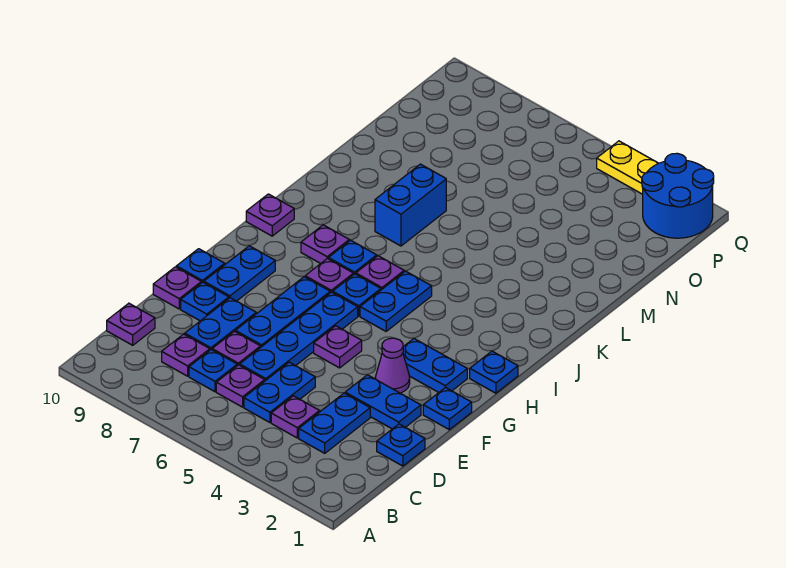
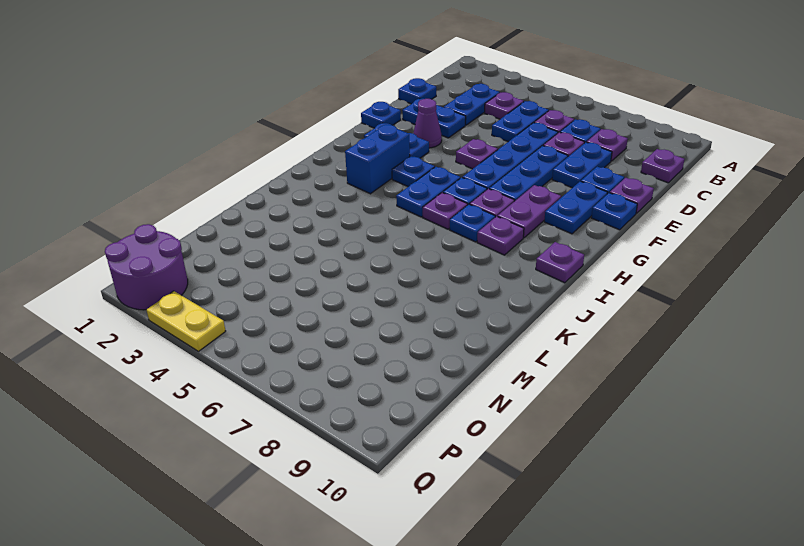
none -> purple plate G8:H8 level 1
blue plate H1 level 1 -> blue plate H4 level 1
blue brick K7:L7 level 1 -> blue brick H3:I3 level 1
blue round brick P1:Q2 level 1 -> purple round brick P1:Q2 level 1

